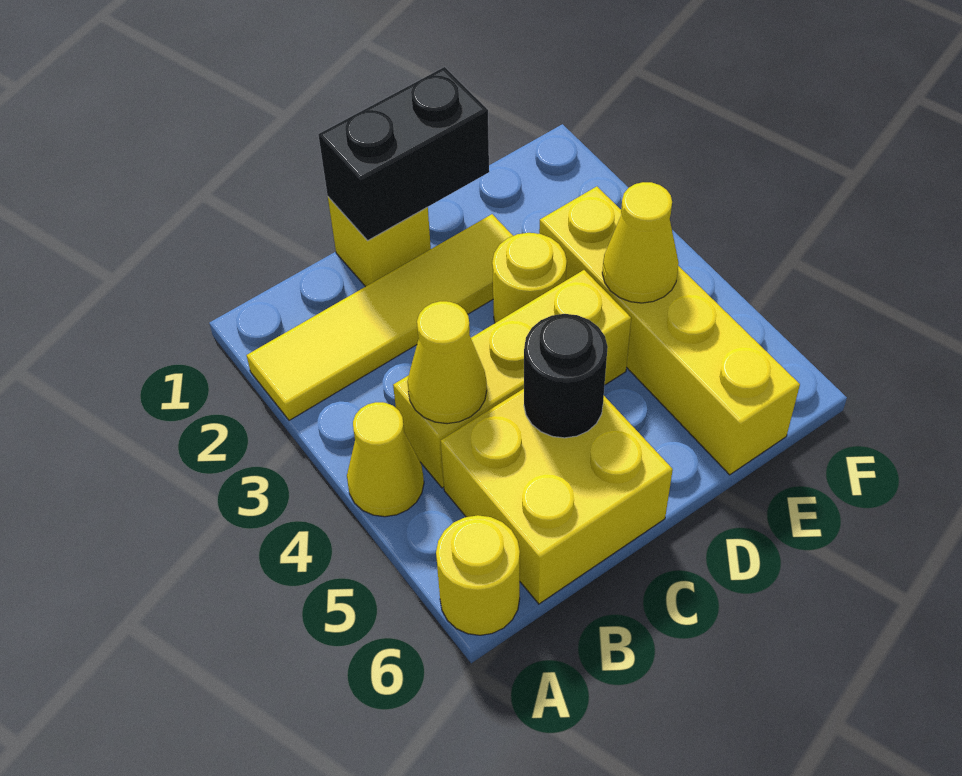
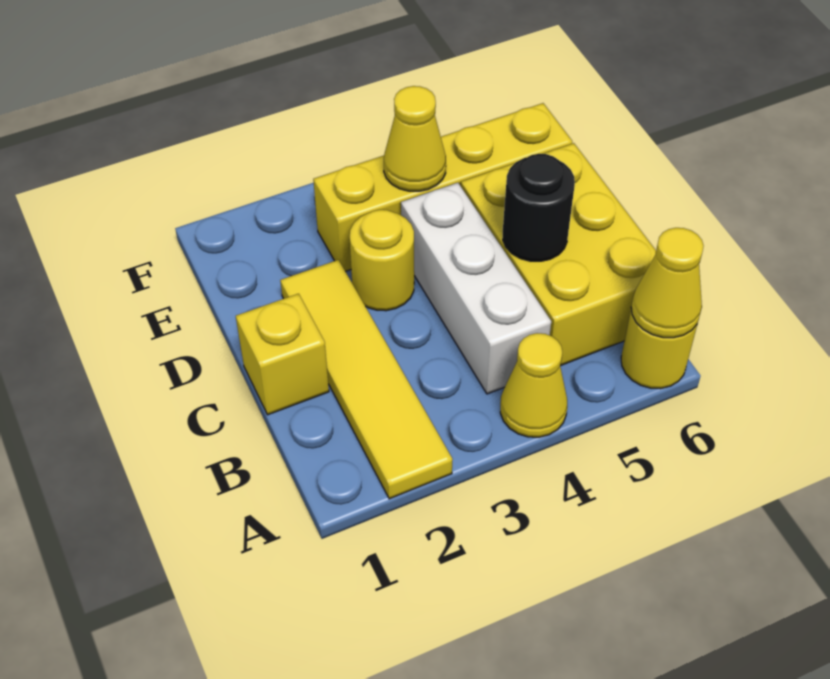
yellow brick B4:D4 level 1 -> white brick B4:D4 level 1
yellow cone B4 level 2 -> yellow cone A6 level 2
yellow brick B5:C6 level 1 -> yellow brick B5:D6 level 1
black brick C1:D1 level 2 -> none

